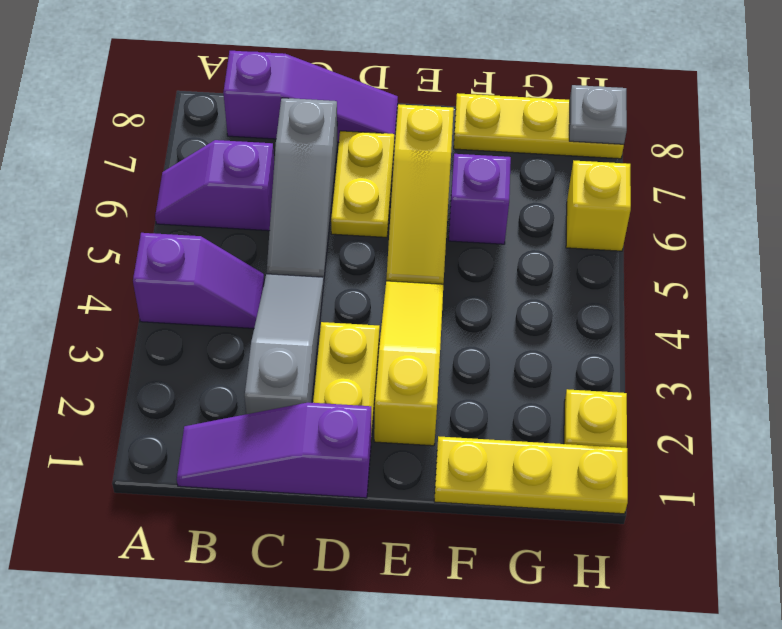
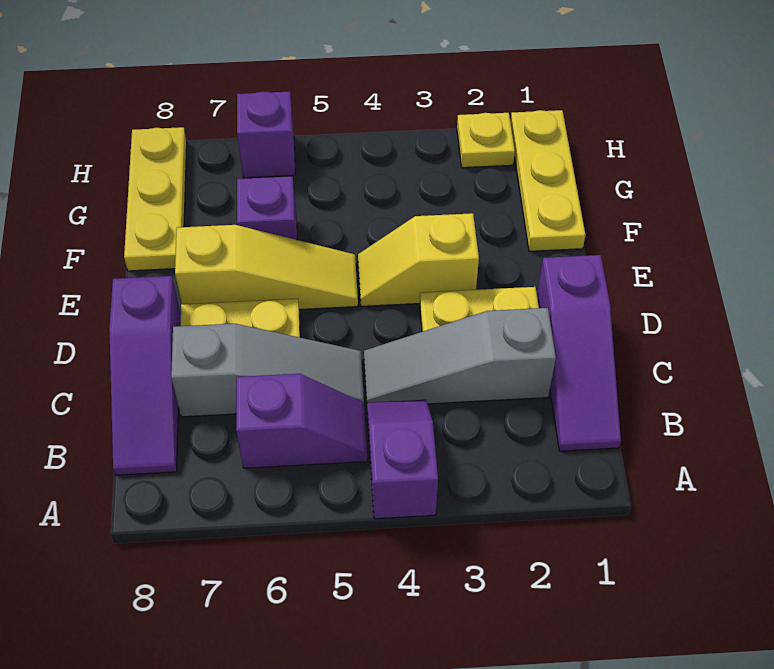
purple slope A6:B6 level 1 top B -> purple slope B5:B6 level 1 top 6
purple slope B8:D8 level 1 top B -> purple slope B8:D8 level 1 top D
yellow slope E2:E4 level 1 top 2 -> yellow slope E3:E4 level 1 top 3
yellow brick H6 level 1 -> purple brick H6 level 1
grey plate H8 level 2 -> none

